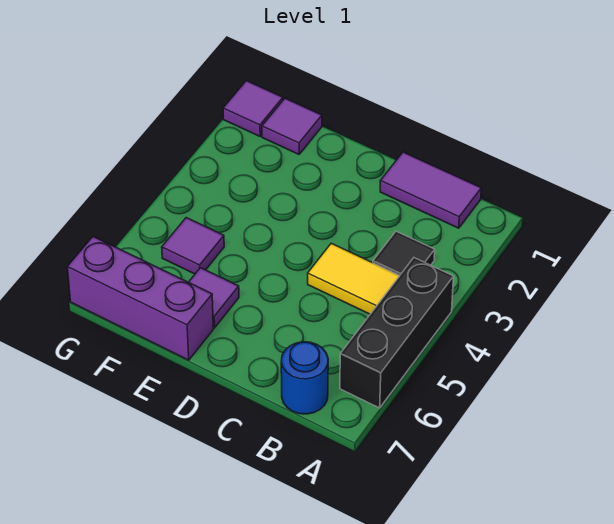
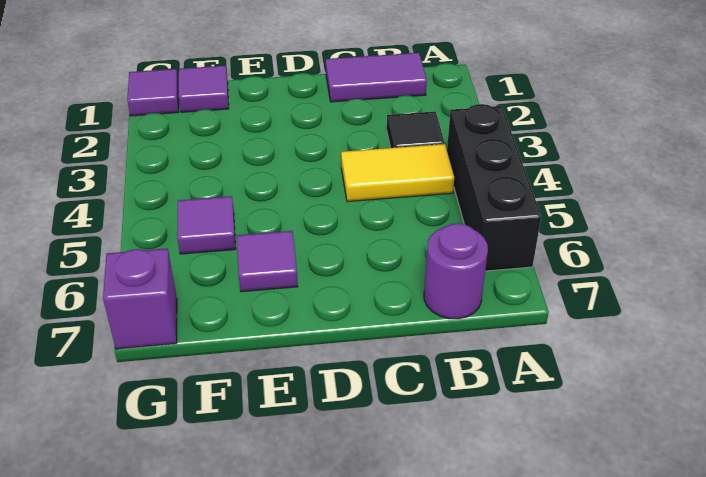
blue round brick B7 level 1 -> purple round brick B7 level 1
purple brick E7:G7 level 1 -> purple brick G7 level 1

